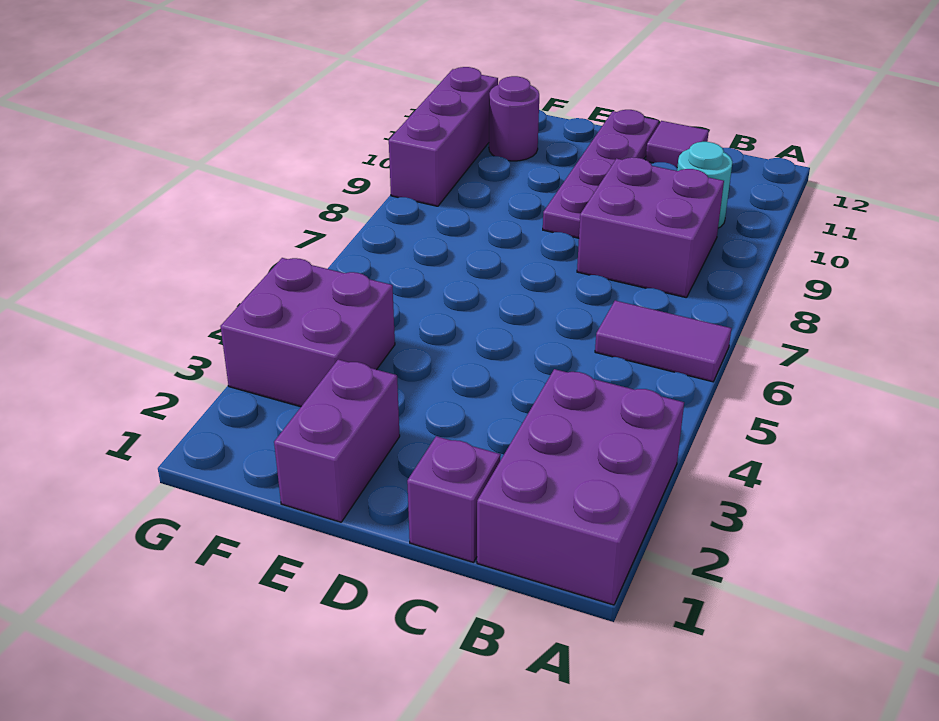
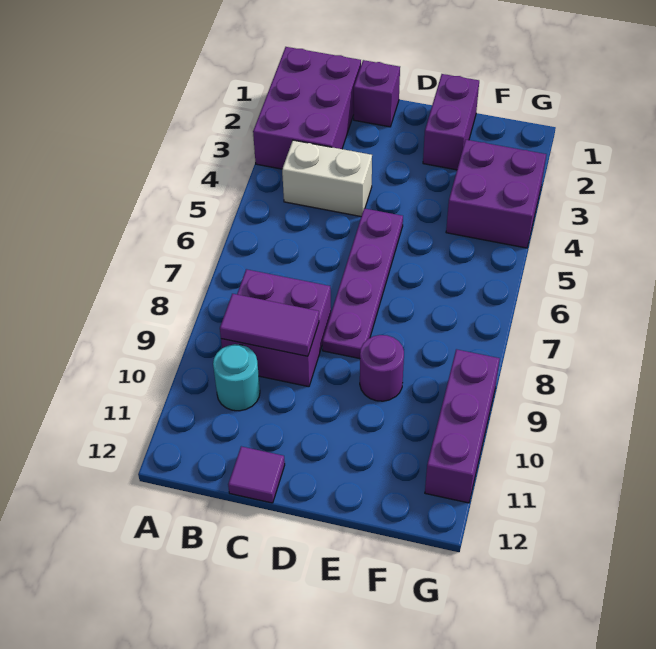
purple tile A6:B6 level 1 -> purple tile B9:C9 level 2
none -> white brick B4:C4 level 1
purple plate D9:D12 level 1 -> purple plate D5:D8 level 1
purple round brick F11 level 1 -> purple round brick E9 level 1

